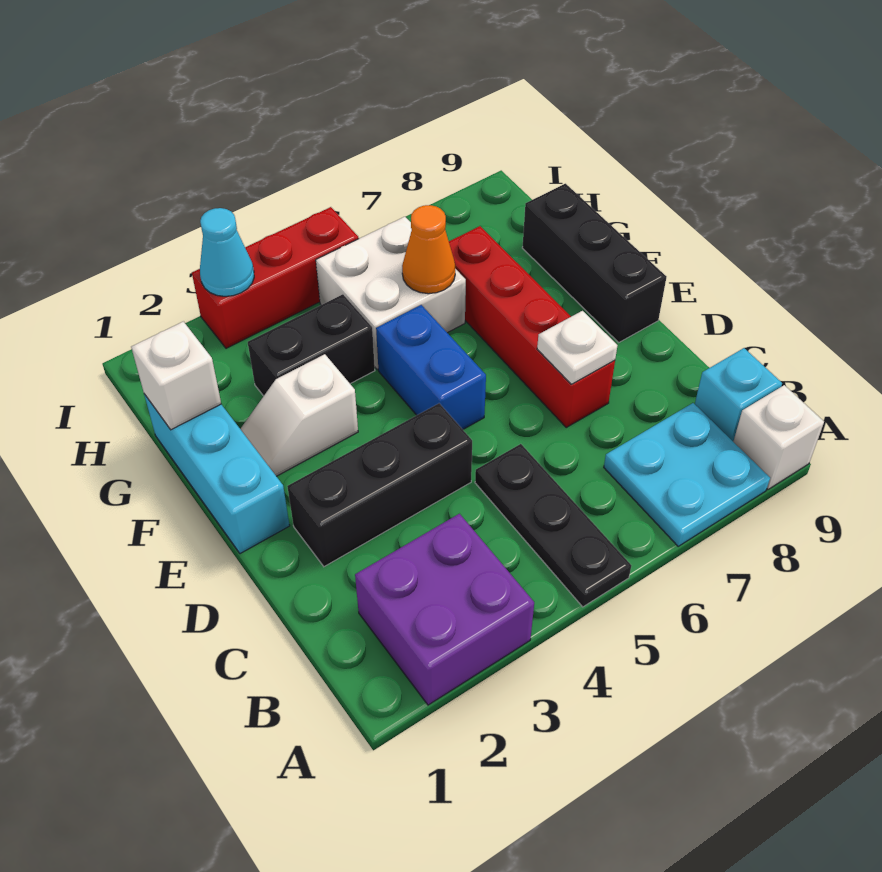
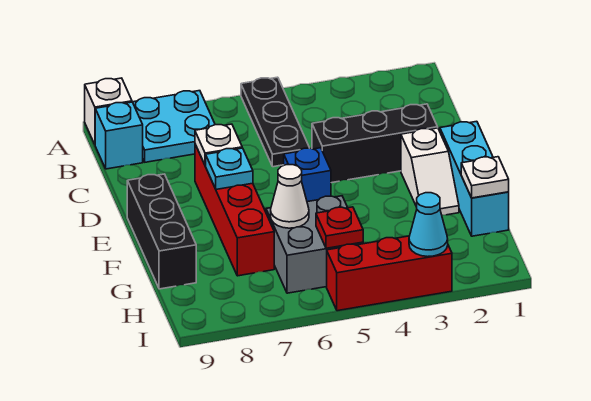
purple brick A2:B3 level 1 -> none
blue brick E5:F5 level 1 -> blue brick E5 level 1
none -> cyan plate E7 level 2
white slope F2:F3 level 1 top 3 -> white slope E2:F2 level 1 top E
white brick G1 level 2 -> white plate G1 level 2
black brick G3:G4 level 1 -> none
white brick G5:H6 level 1 -> grey brick G5:H6 level 1
orange cone G6 level 2 -> white cone G6 level 2
none -> red plate H5 level 2

